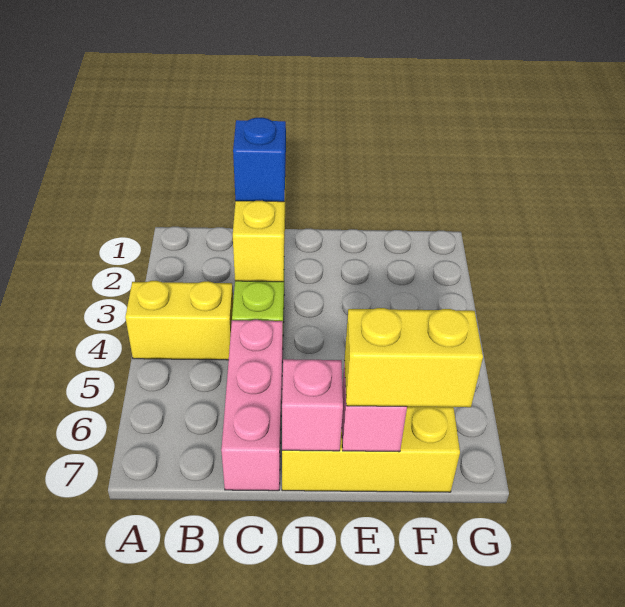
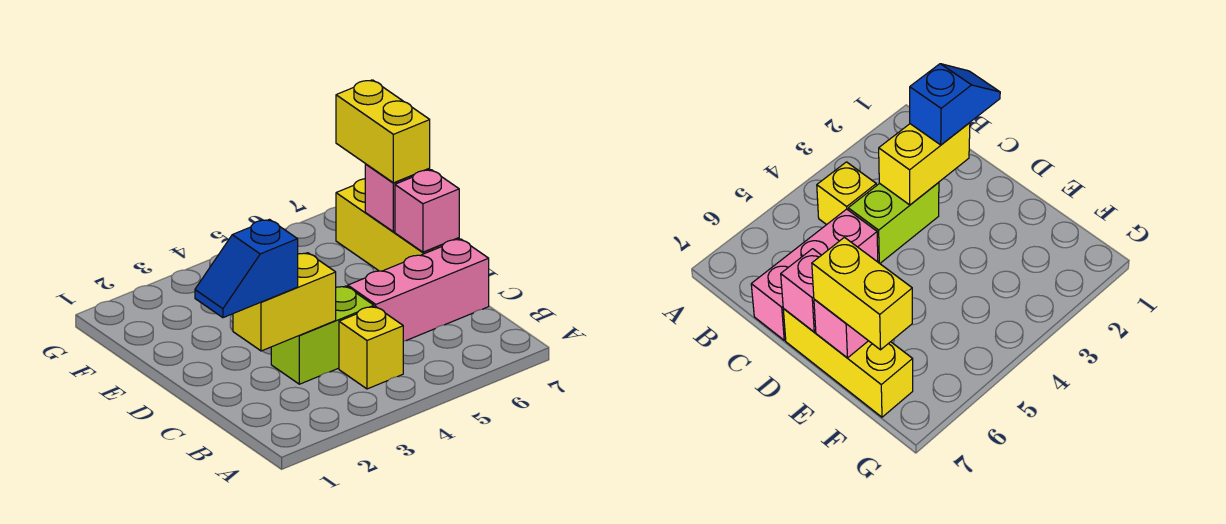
yellow brick A4:B4 level 1 -> yellow brick B4 level 1

